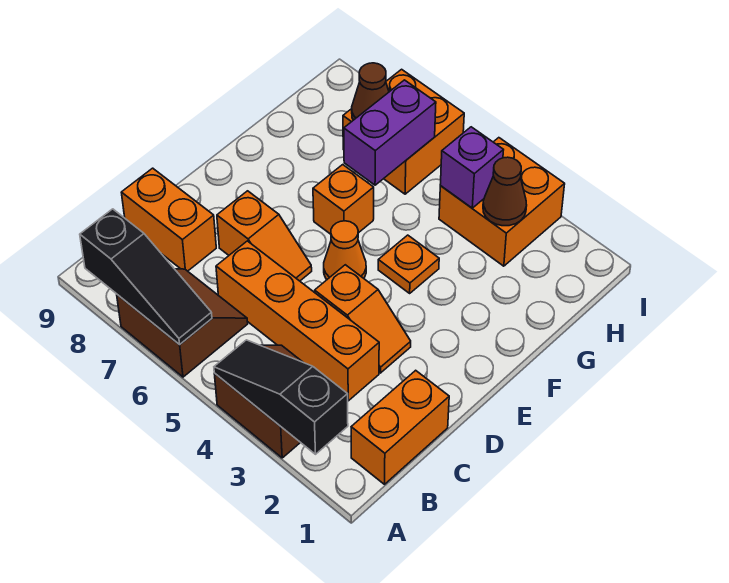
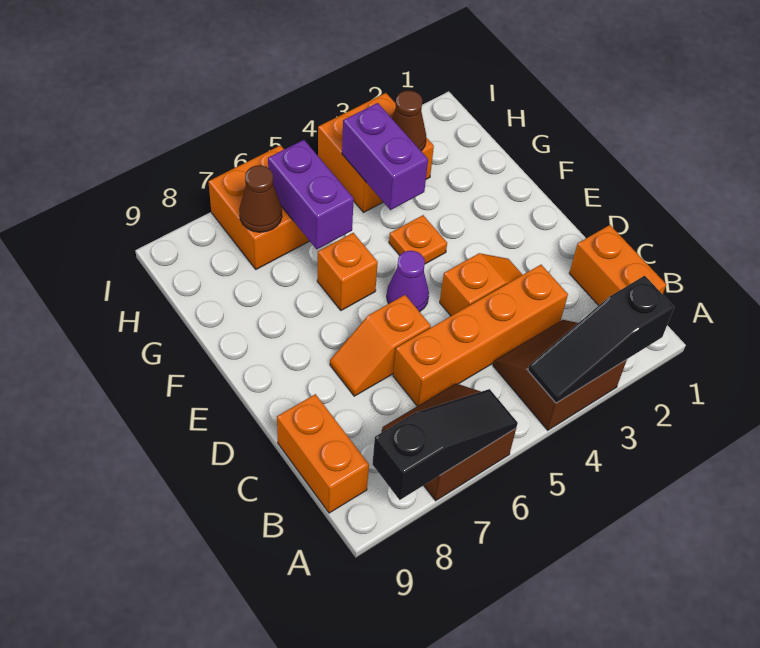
orange brick C8:C9 level 1 -> orange brick B9:C9 level 1
orange slope D6:D7 level 1 top 7 -> orange slope D6:D7 level 1 top 6
orange cone E5 level 1 -> purple cone E5 level 1
purple brick H4 level 2 -> purple brick G4:H4 level 2

